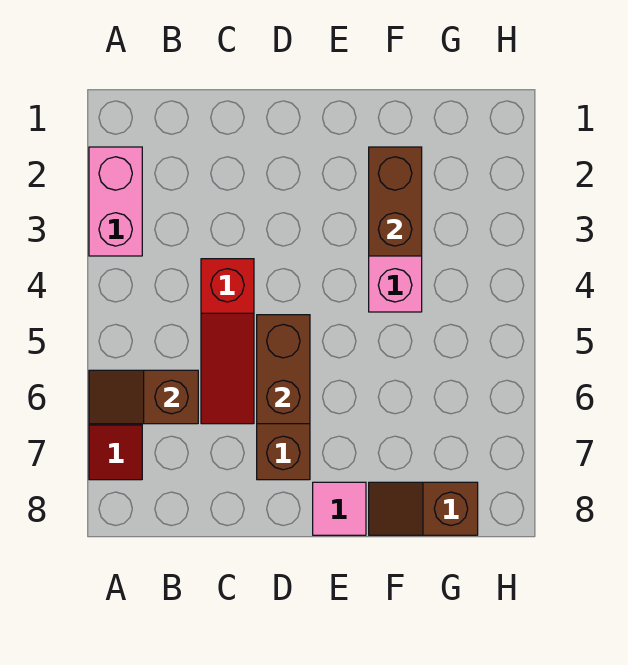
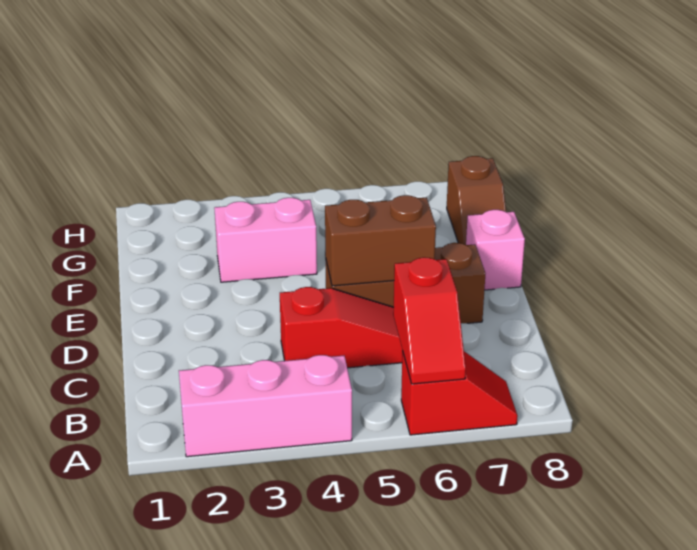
pink brick A2:A3 level 1 -> pink brick A2:A4 level 1
brown slope A6:B6 level 2 top B -> red slope A6:B6 level 2 top B
pink tile E8 level 1 -> pink brick E8 level 1
brown brick F2:F3 level 2 -> none

